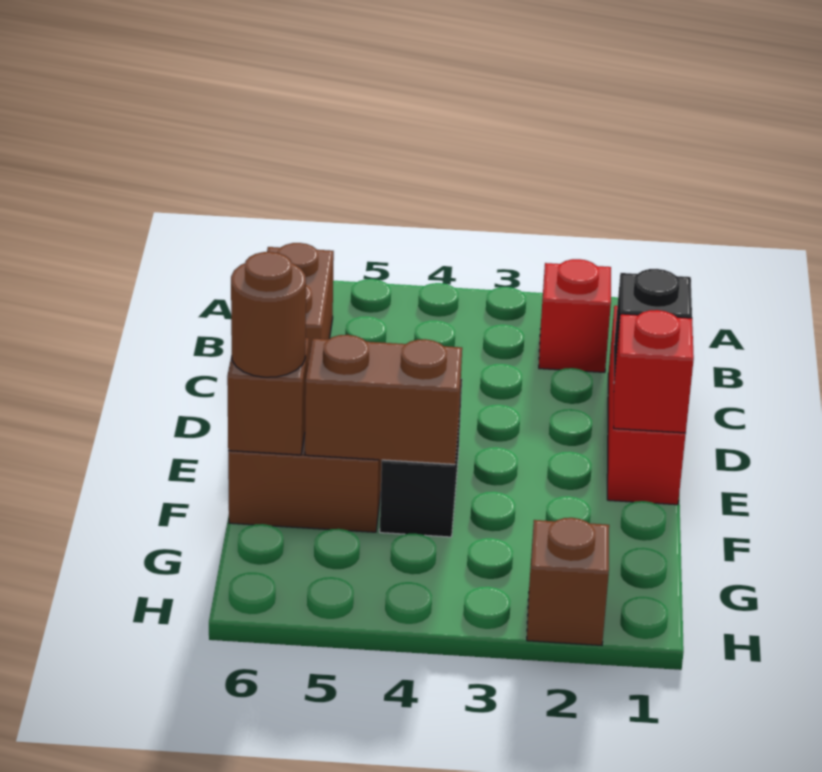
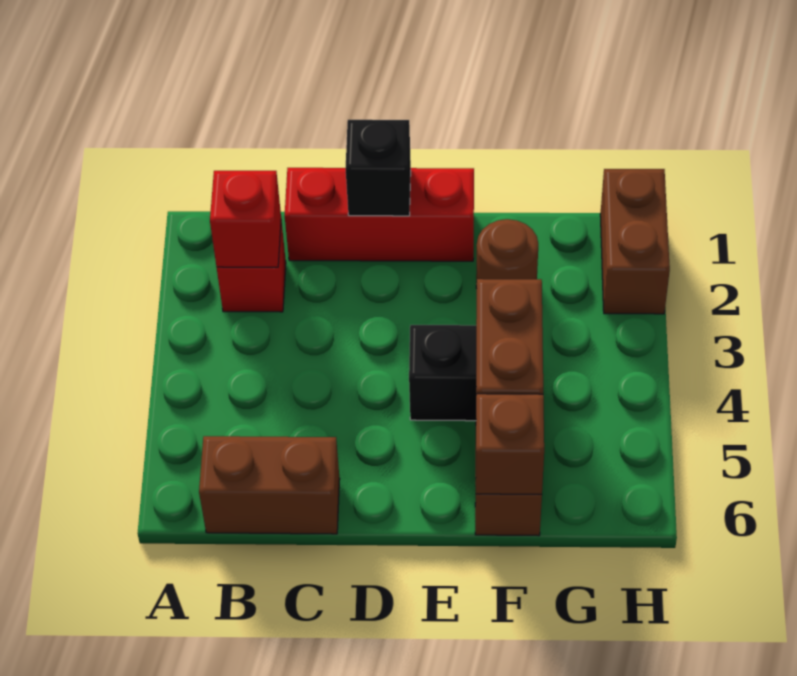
red brick E1 level 2 -> red brick B2 level 2
brown round brick F6 level 3 -> brown round brick F2 level 1
brown brick H2 level 1 -> brown brick H1:H2 level 1

